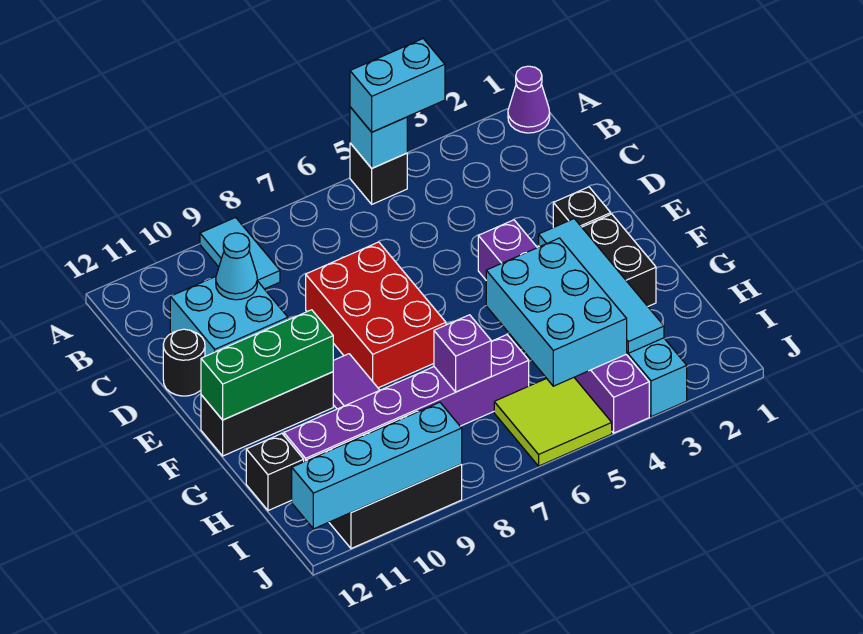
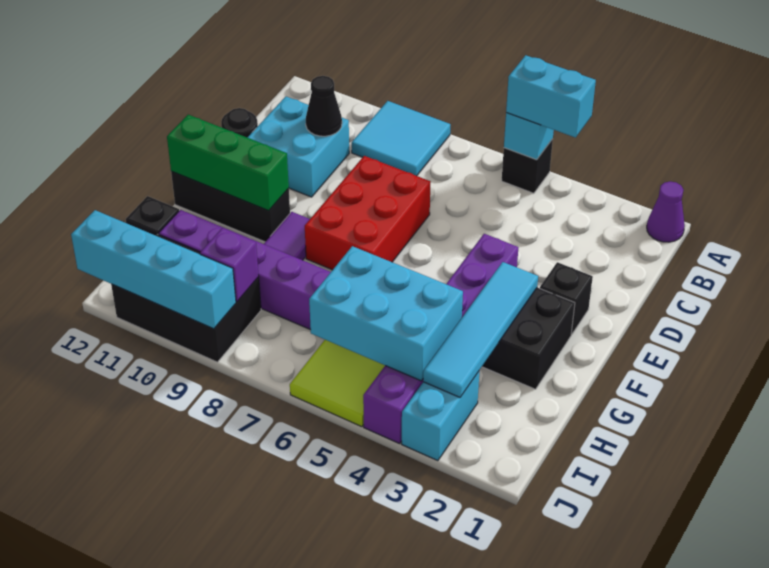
cyan tile A9:B9 level 1 -> cyan tile A8:B9 level 1
cyan cone C10 level 2 -> black cone C10 level 2
cyan brick G4:I5 level 2 -> cyan brick H4:I6 level 2
purple brick H7 level 2 -> purple brick I9 level 2

